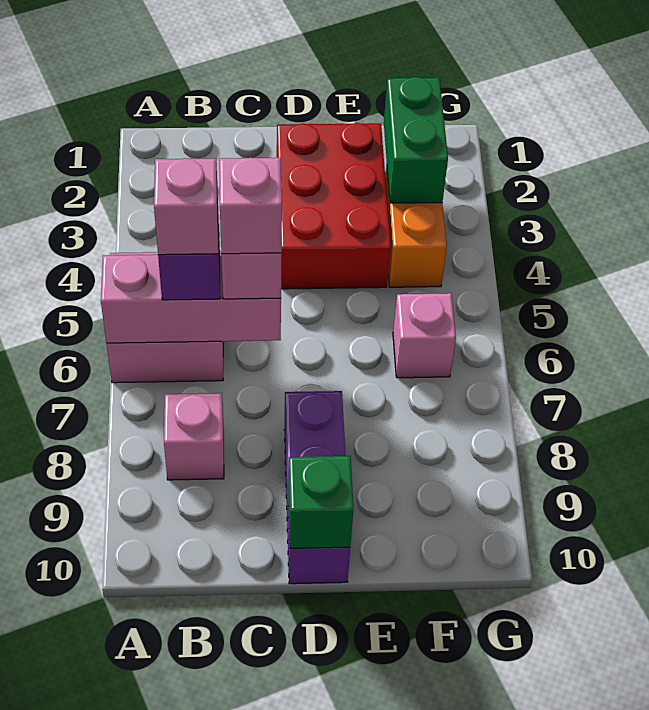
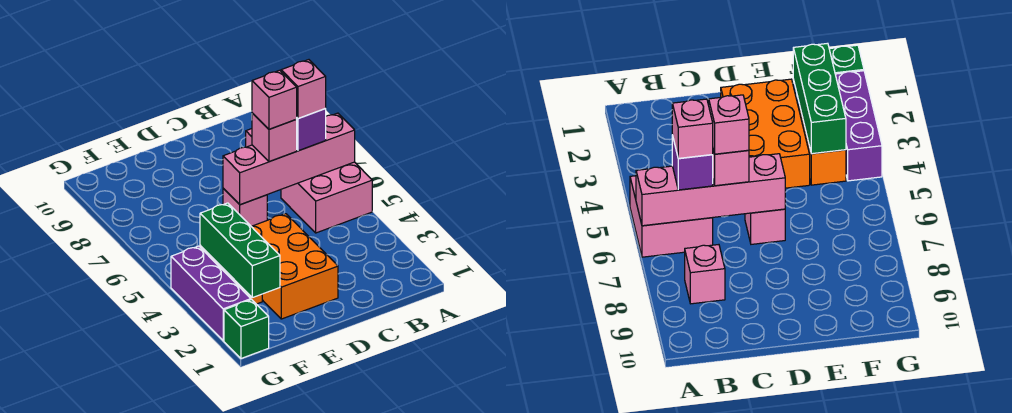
pink brick A6:C6 level 2 -> pink brick A6:D6 level 2
red brick D2:E4 level 1 -> orange brick D2:E4 level 1
purple brick D8:D10 level 1 -> purple brick G2:G4 level 1
green brick D10 level 2 -> green brick G1 level 1
green brick F2:F3 level 2 -> green brick F2:F4 level 2
pink brick F6 level 1 -> pink brick D6 level 1

